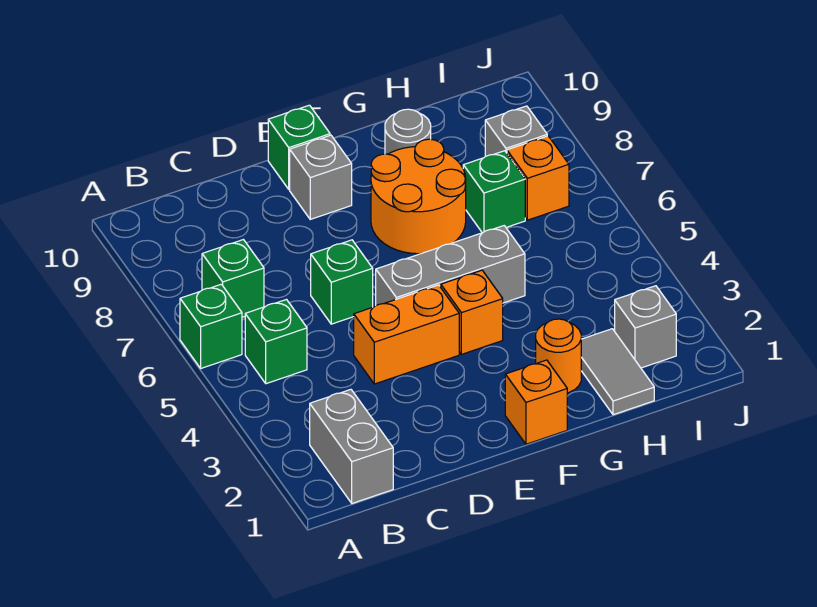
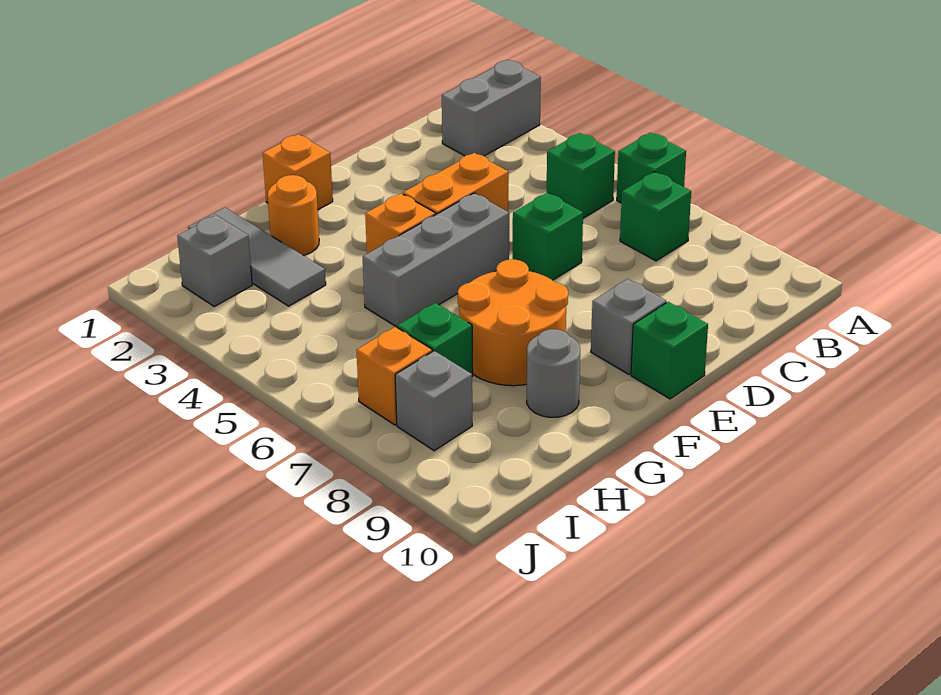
grey brick B1:B2 level 1 -> grey brick A2:B2 level 1
grey tile H1:H2 level 1 -> grey tile H1:H3 level 1

